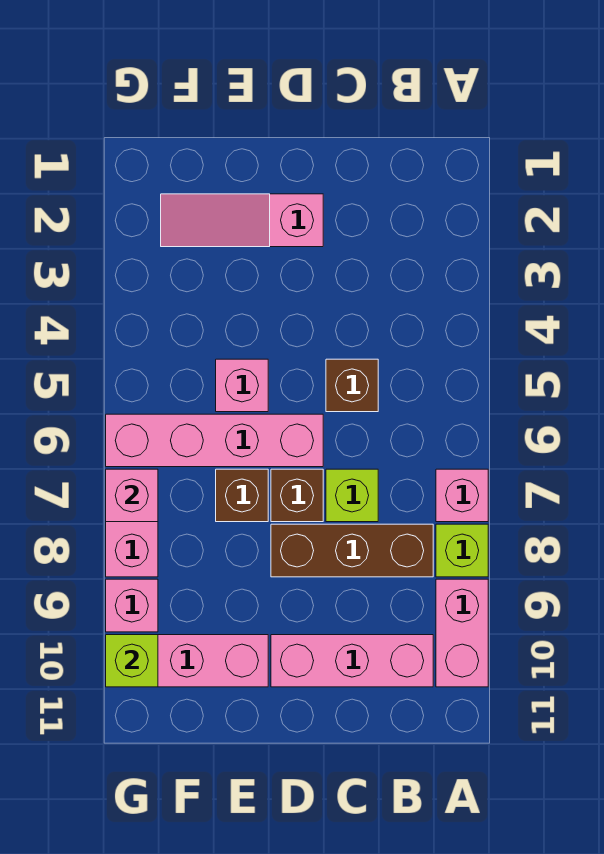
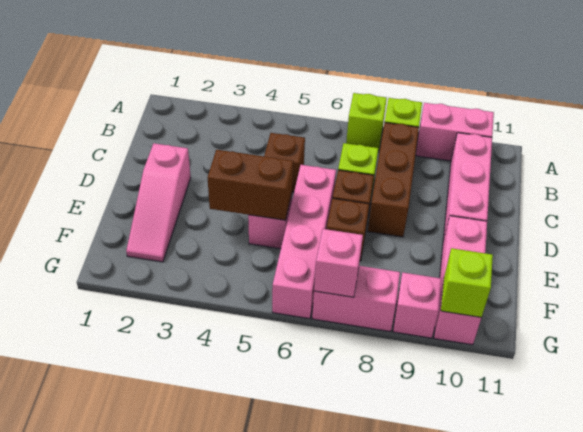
pink brick A7 level 1 -> lime brick A7 level 1
none -> brown brick E4:E5 level 2

